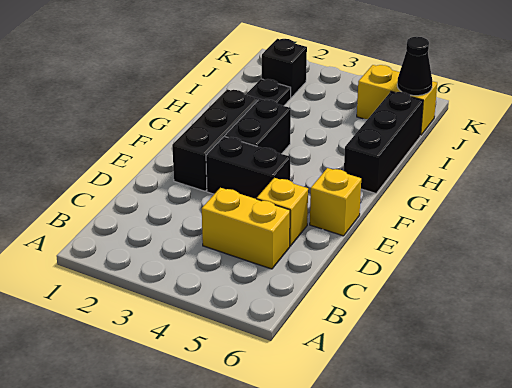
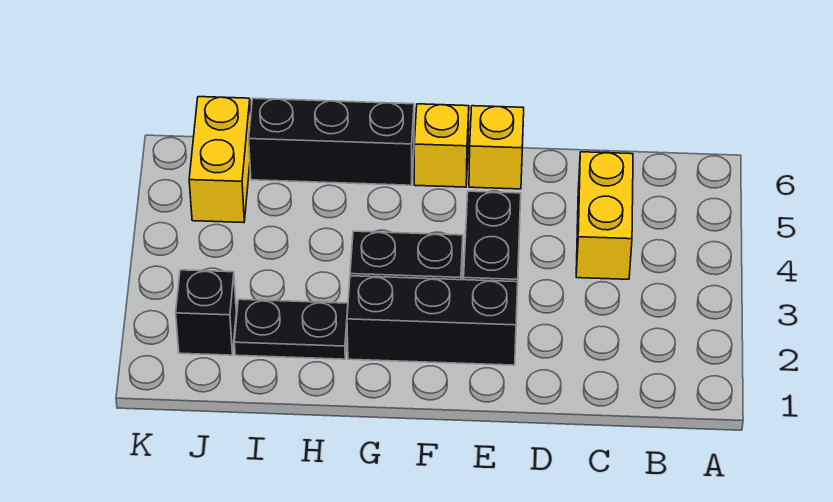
yellow brick D5 level 1 -> yellow brick F6 level 1
black cone J6 level 2 -> none

